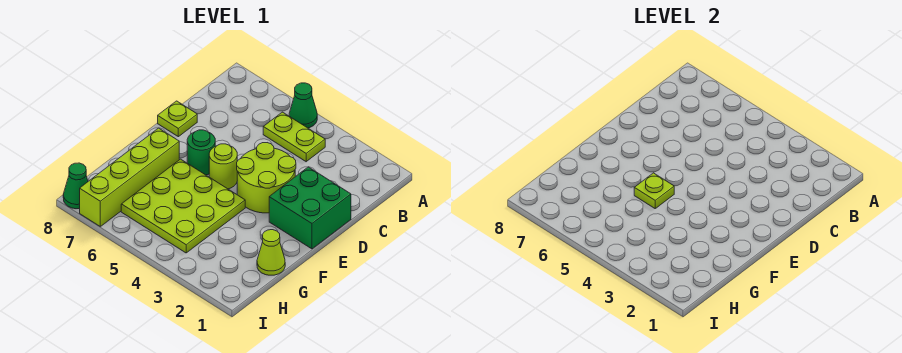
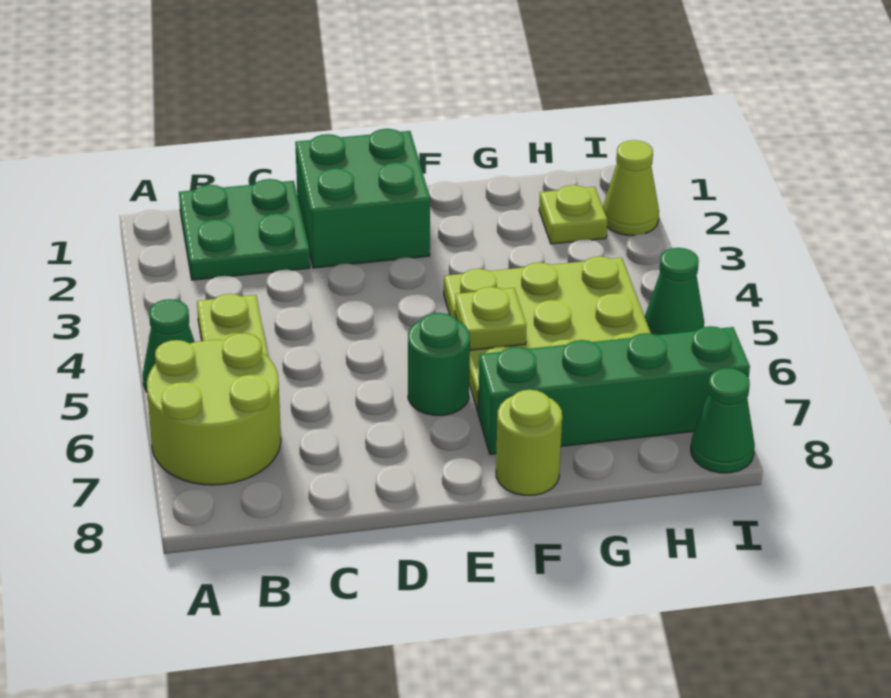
none -> green plate B1:C2 level 1
lime round brick D3:E4 level 1 -> lime round brick A6:B7 level 1
lime plate D8 level 1 -> lime plate H2 level 1
lime round brick E5 level 1 -> lime round brick F8 level 1
lime brick F7:I7 level 1 -> green brick F7:I7 level 1
lime cone G1 level 1 -> lime cone I2 level 1
none -> green cone I5 level 1

